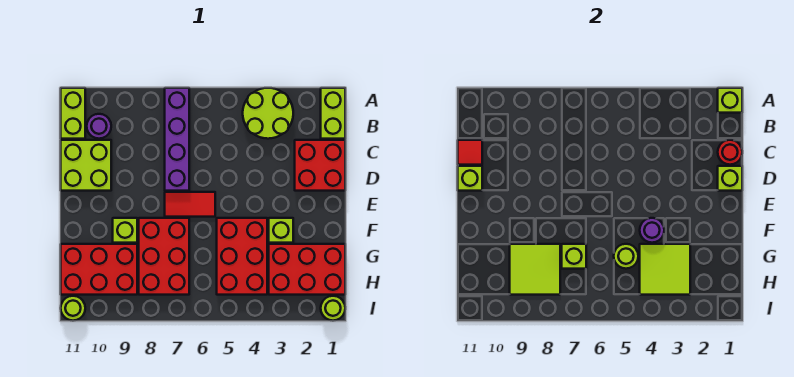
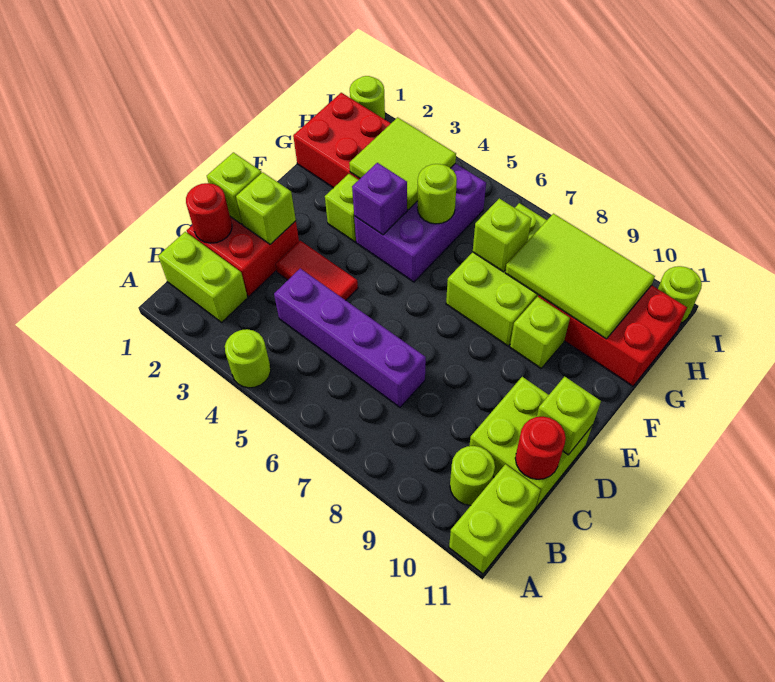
lime brick A1:B1 level 1 -> lime brick B1:B2 level 1
lime brick A1 level 2 -> lime brick D2 level 2
lime round brick A3:B4 level 1 -> lime round brick A4 level 1
purple brick A7:D7 level 1 -> purple brick C4:C7 level 1
purple round brick B10 level 1 -> lime round brick B10 level 1
red tile C11 level 2 -> red round brick C11 level 2
red tile E6:E7 level 1 -> red tile D3:D4 level 1
red brick F4:H5 level 1 -> purple brick F4:H5 level 1
purple round brick F4 level 2 -> purple brick F4 level 2
red brick F7:H8 level 1 -> lime brick F7:H8 level 1
lime tile G8:H9 level 2 -> lime tile G8:H10 level 2

